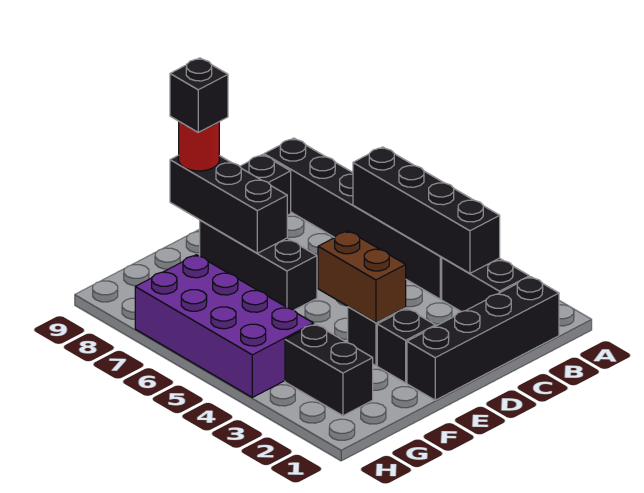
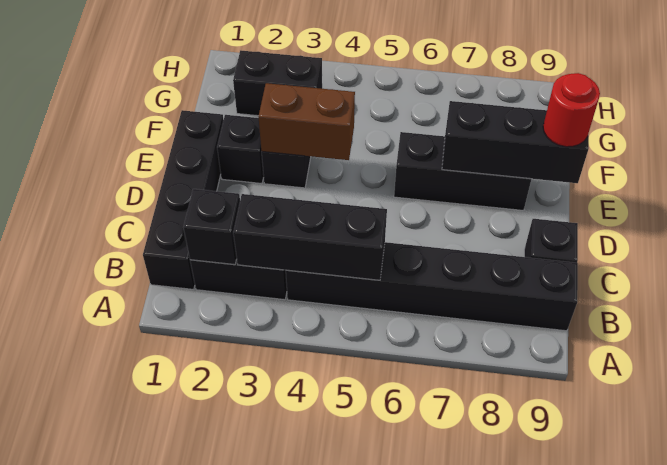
black brick B3:B6 level 2 -> black brick B3:B5 level 2
black brick E9 level 4 -> black brick B2 level 2
purple brick G4:H7 level 1 -> none

